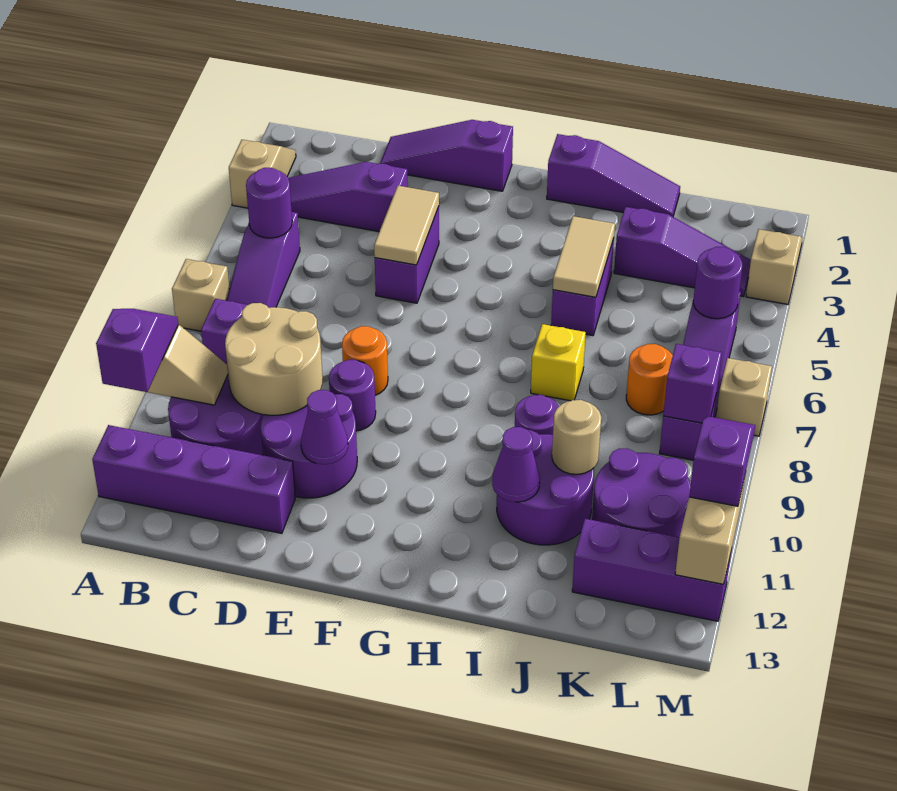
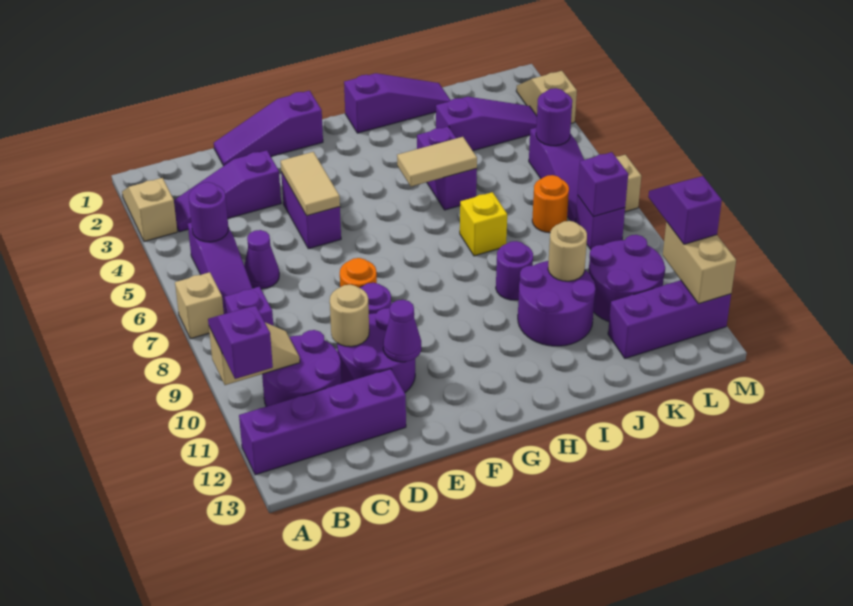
tan round brick C9:D10 level 2 -> tan round brick D10 level 2
tan tile I4:I5 level 2 -> tan tile H5:I5 level 2
purple cone I11 level 2 -> purple cone C6 level 1

